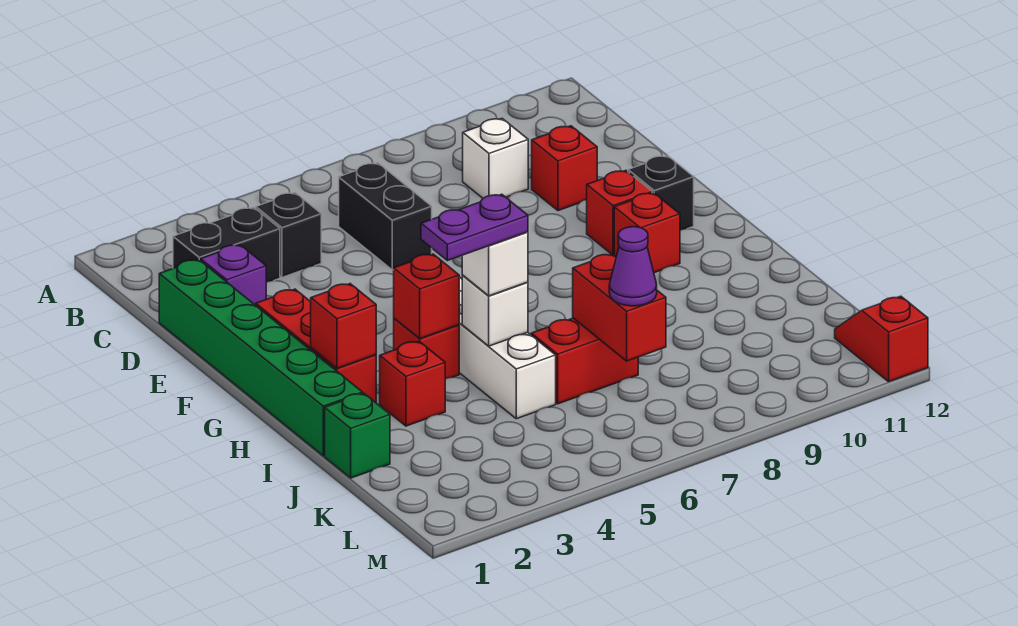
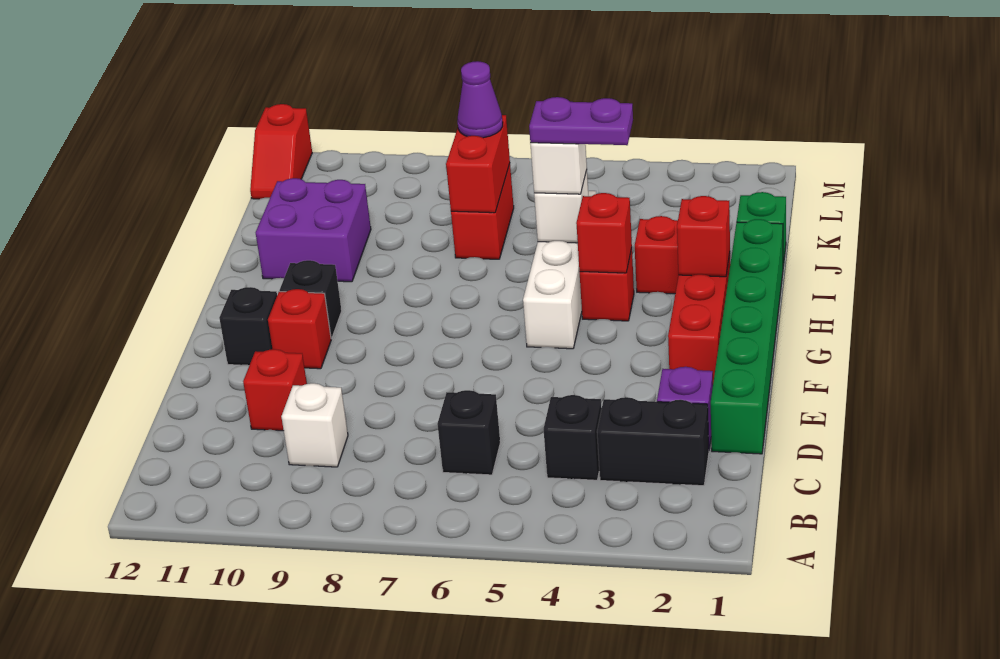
black brick C6:D6 level 1 -> black brick C6 level 1
red brick G10 level 1 -> black brick G10 level 1
none -> purple brick I10:J11 level 1
red brick J6:J7 level 1 -> red brick J7:K7 level 1

